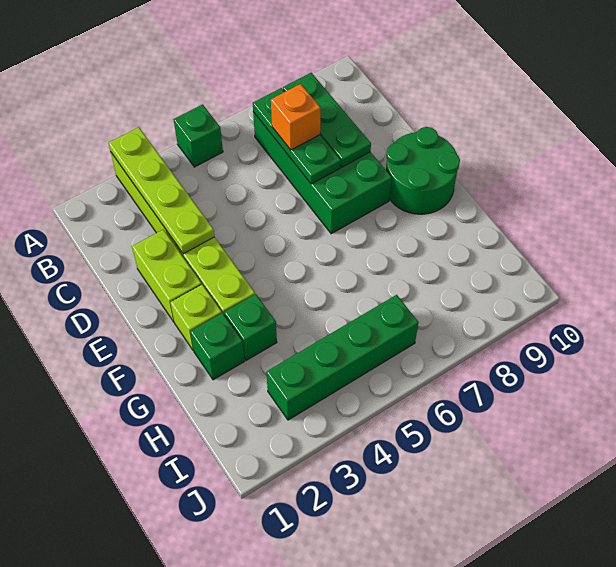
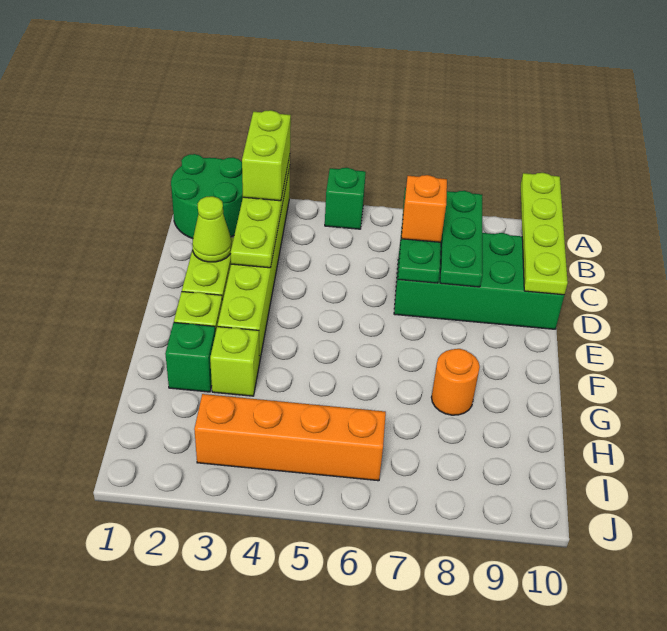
none -> lime brick A3:B3 level 3
none -> lime plate A10:D10 level 2
green brick B7:E8 level 1 -> green brick C7:D10 level 1
none -> lime cone D2 level 2
green round brick E9:F10 level 1 -> green round brick A1:B2 level 1
green brick G3 level 1 -> lime brick G3 level 1
none -> orange round brick G8 level 1
green brick I3:I6 level 1 -> orange brick I3:I6 level 1

